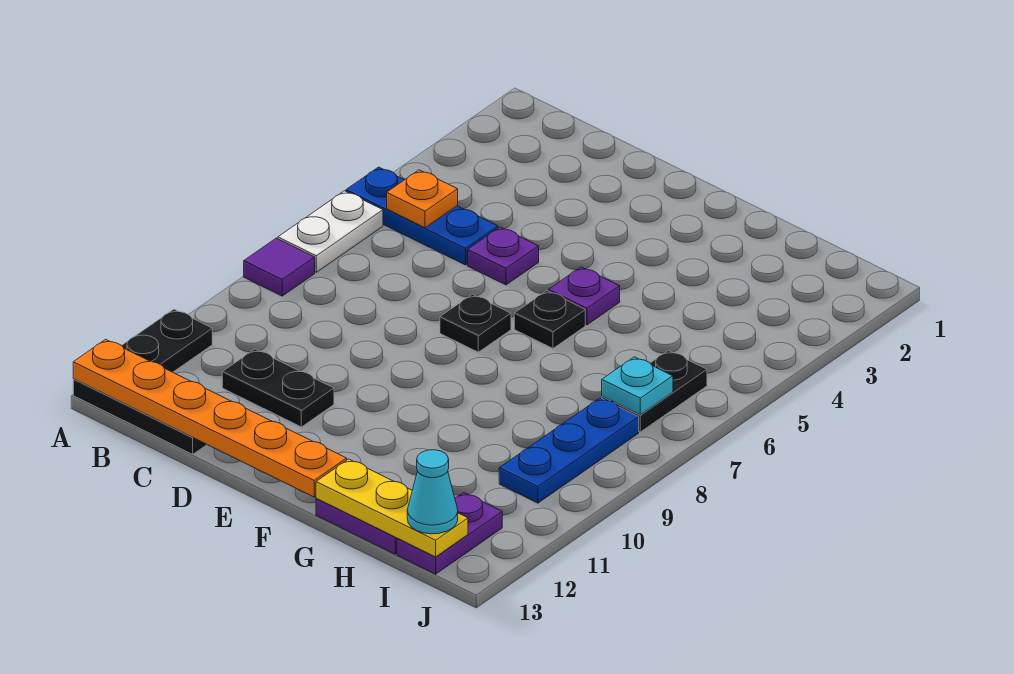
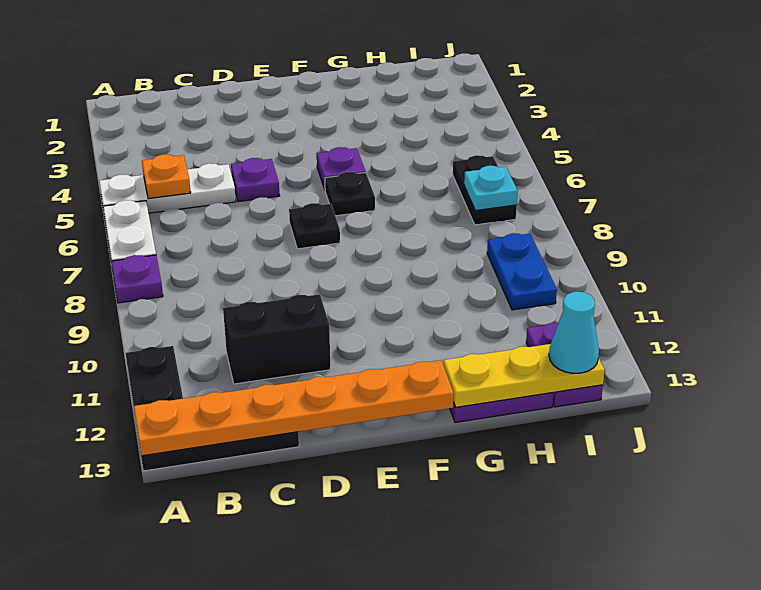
blue plate A5:C5 level 1 -> white plate A5:C5 level 1
purple tile A8 level 1 -> purple plate A8 level 1
black plate C11:D11 level 1 -> black brick C11:D11 level 1
blue plate I8:I10 level 1 -> blue plate I9:I10 level 1

